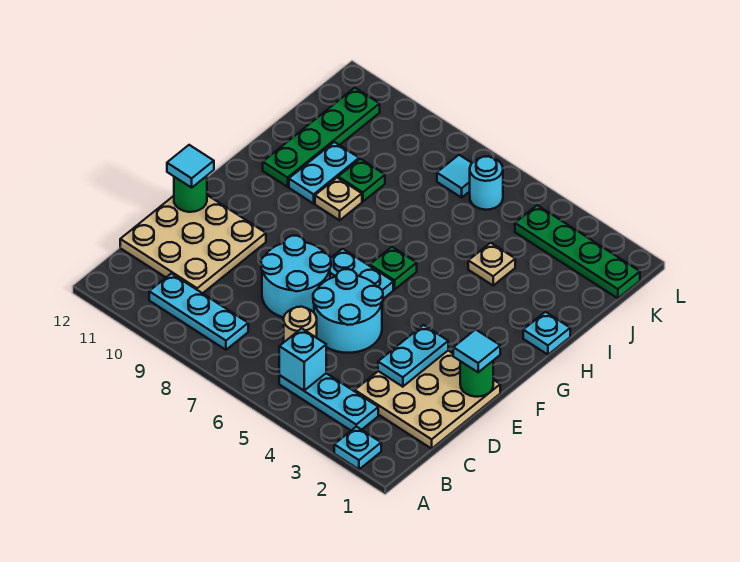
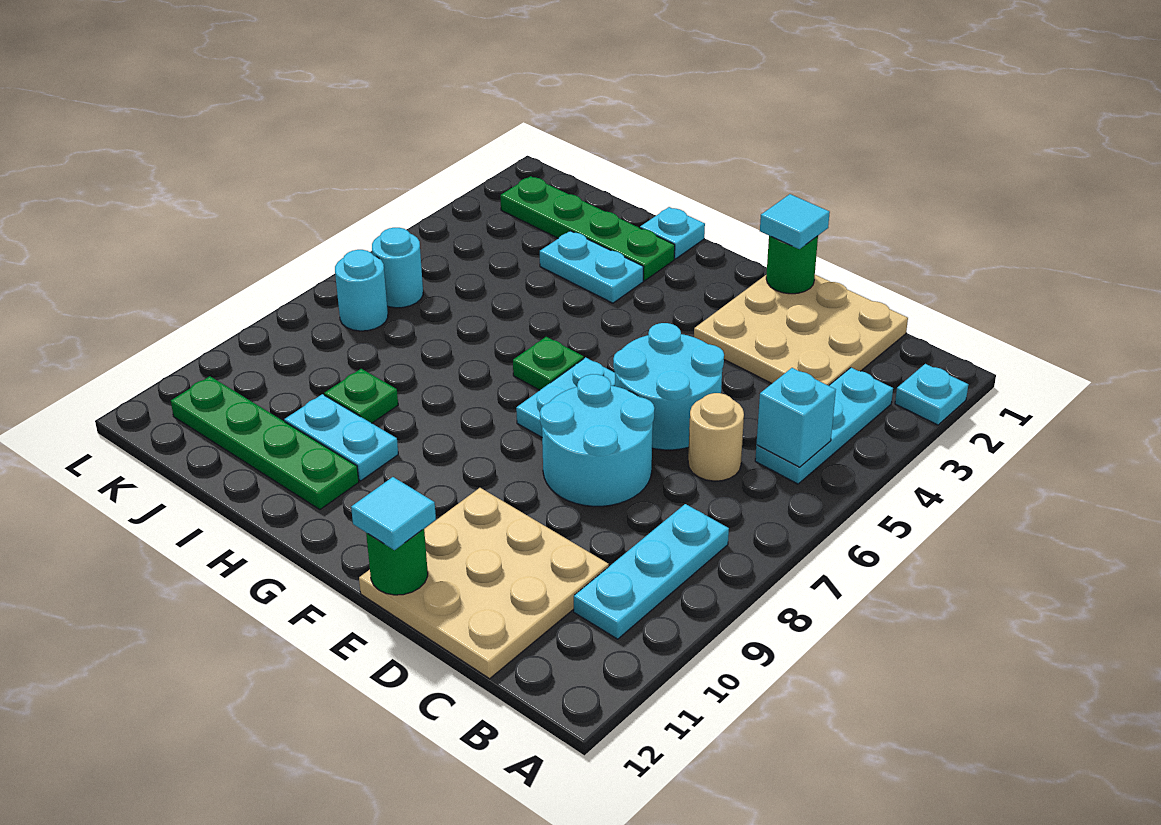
cyan plate D3:E3 level 2 -> cyan plate H3:I3 level 1
tan plate H9 level 1 -> none
tan plate I4 level 1 -> none
green plate K1:K4 level 1 -> green plate H2:K2 level 1
cyan tile K7 level 1 -> cyan round brick K7 level 1

